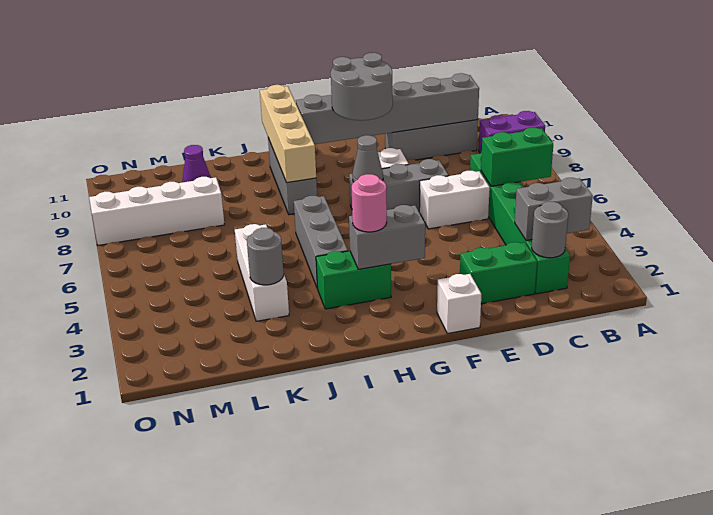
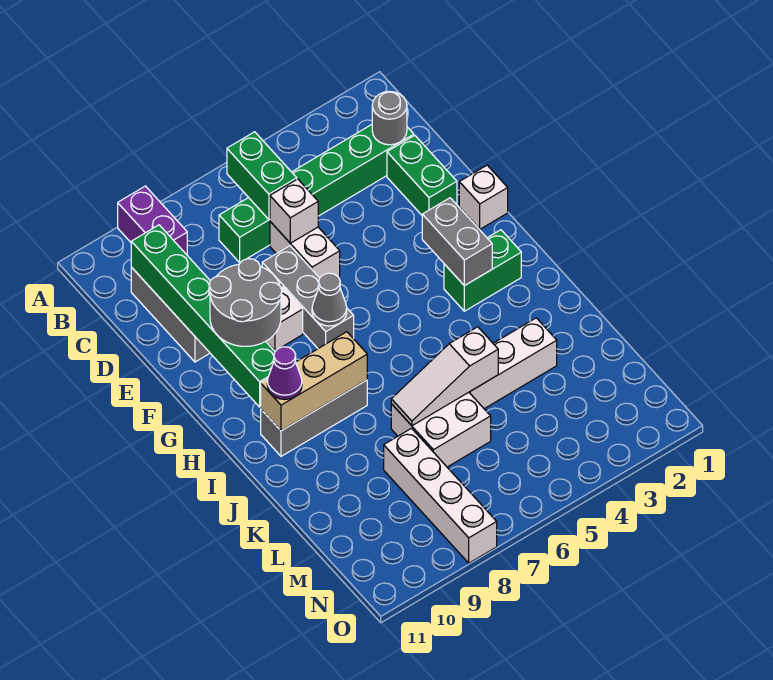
grey brick B3:C3 level 2 -> none
grey brick C10:H10 level 2 -> green brick C10:H10 level 2
none -> white brick D6 level 2
green brick H3:I3 level 1 -> green brick H2:H3 level 1
pink round brick H3 level 3 -> none
grey brick I4:I6 level 1 -> none
tan brick I8:I11 level 2 -> tan brick I8:I10 level 2
grey round brick K3 level 2 -> none
none -> white slope K5:K7 level 2 top 5
none -> white brick K6:L7 level 1
purple cone L10 level 1 -> purple cone I10 level 3

